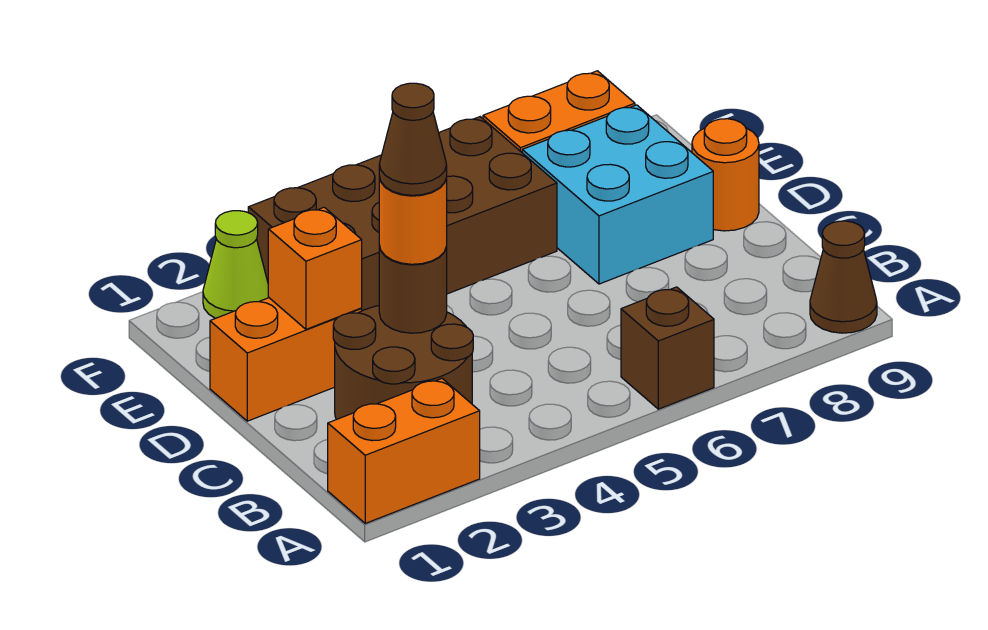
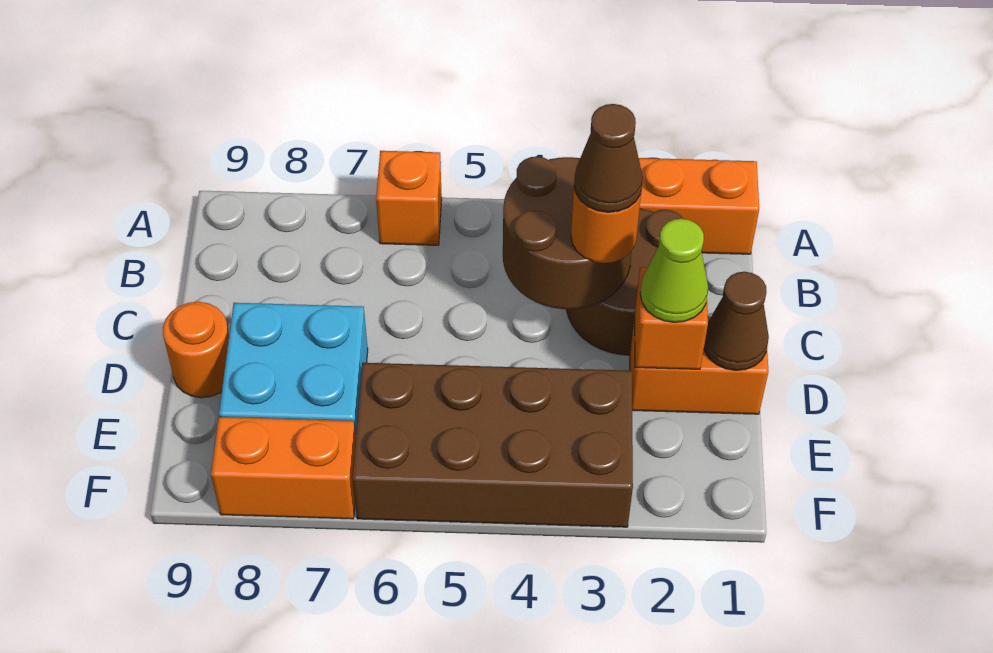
brown brick A6 level 1 -> orange brick A6 level 1
brown cone A9 level 1 -> brown cone D1 level 2
brown round brick C3 level 2 -> brown round brick B3:C4 level 2
lime cone F2 level 1 -> lime cone D2 level 3

